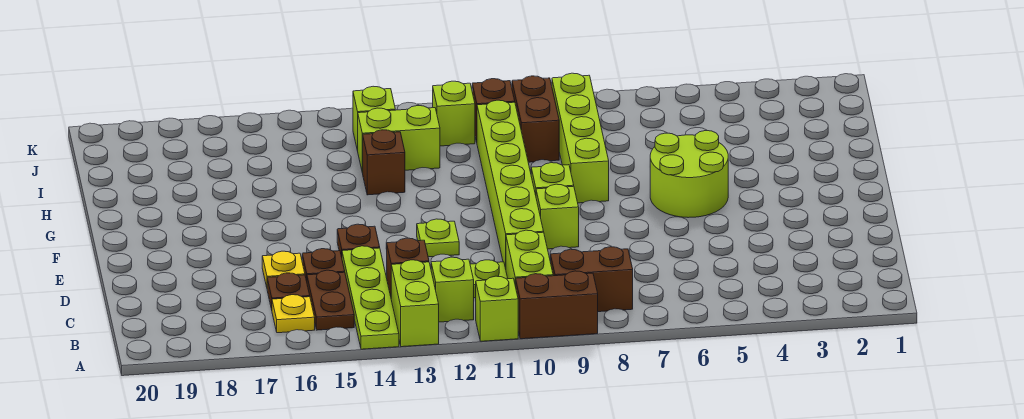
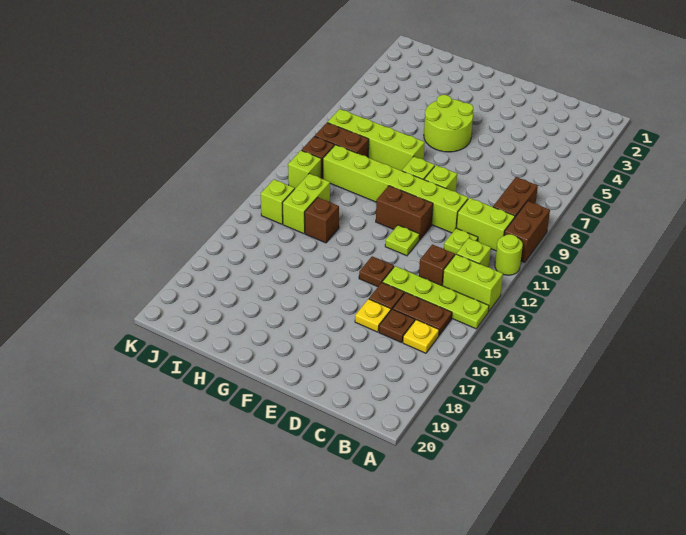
lime brick A11 level 1 -> lime round brick A11 level 1
none -> brown brick E11:F11 level 1

